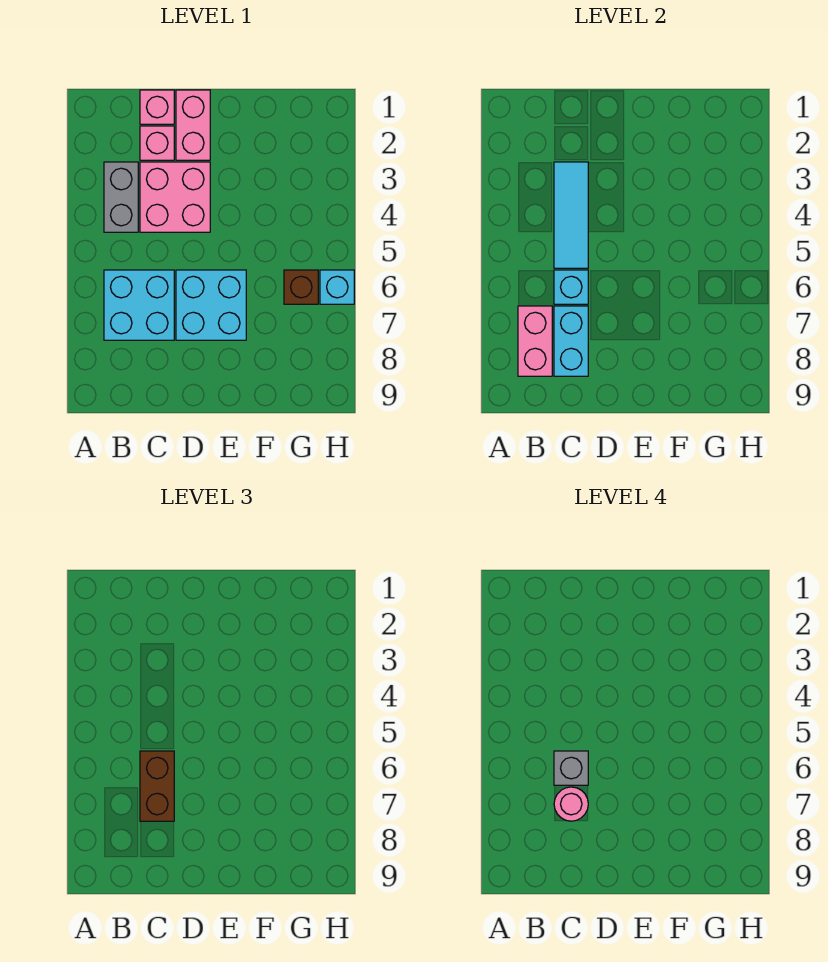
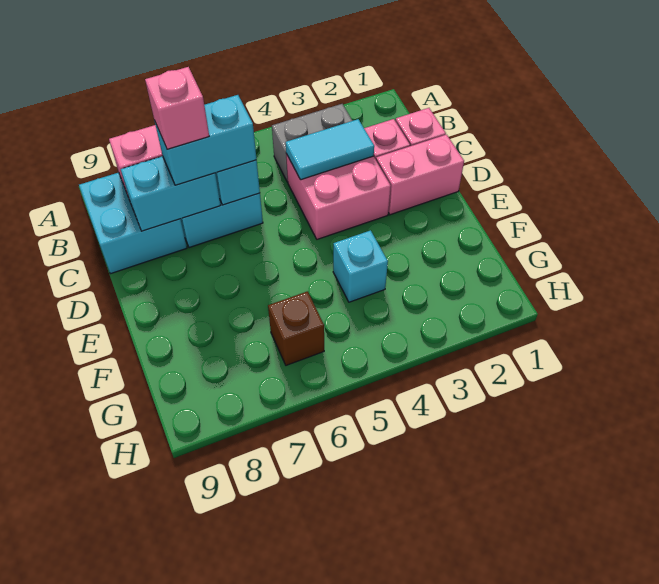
cyan tile C3:C5 level 2 -> cyan tile C3:C4 level 2
brown brick C6:C7 level 3 -> cyan brick C6:C7 level 3
grey brick C6 level 4 -> none
pink round brick C7 level 4 -> pink brick C7 level 4
cyan brick D6:E7 level 1 -> cyan brick B8:C9 level 1
cyan brick H6 level 1 -> cyan brick F4 level 1

